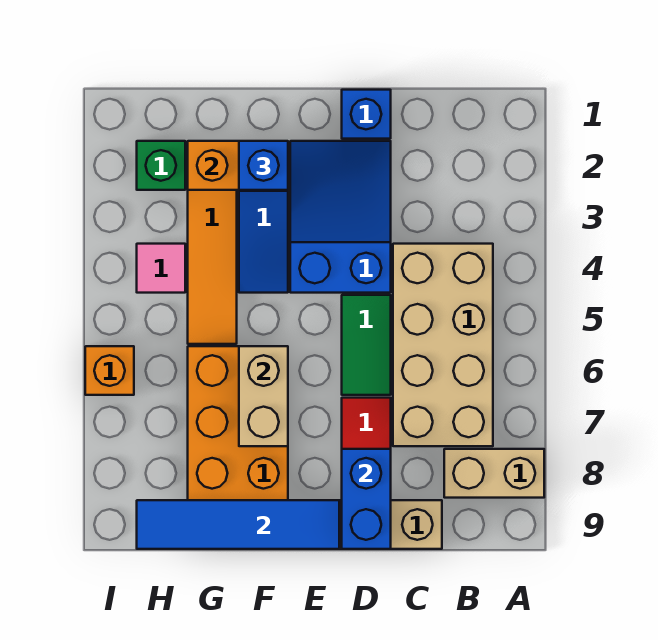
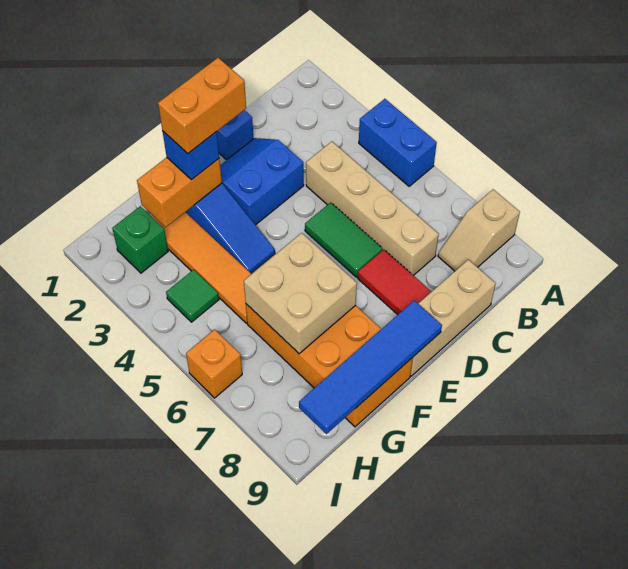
tan brick A8:B8 level 1 -> tan slope A8:B8 level 1 top A
tan brick B4:C7 level 1 -> tan brick C4:C7 level 1
blue slope D2:E4 level 1 top 4 -> blue slope D2:E3 level 1 top 3
blue brick D8:D9 level 2 -> blue brick A4:A5 level 1
none -> orange brick E2:F2 level 4
tan brick F6:F7 level 2 -> tan brick F6:G7 level 2
pink tile H4 level 1 -> green tile H4 level 1

